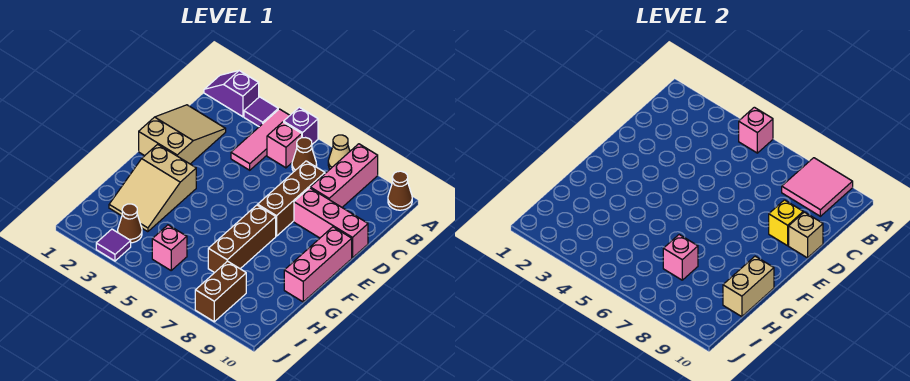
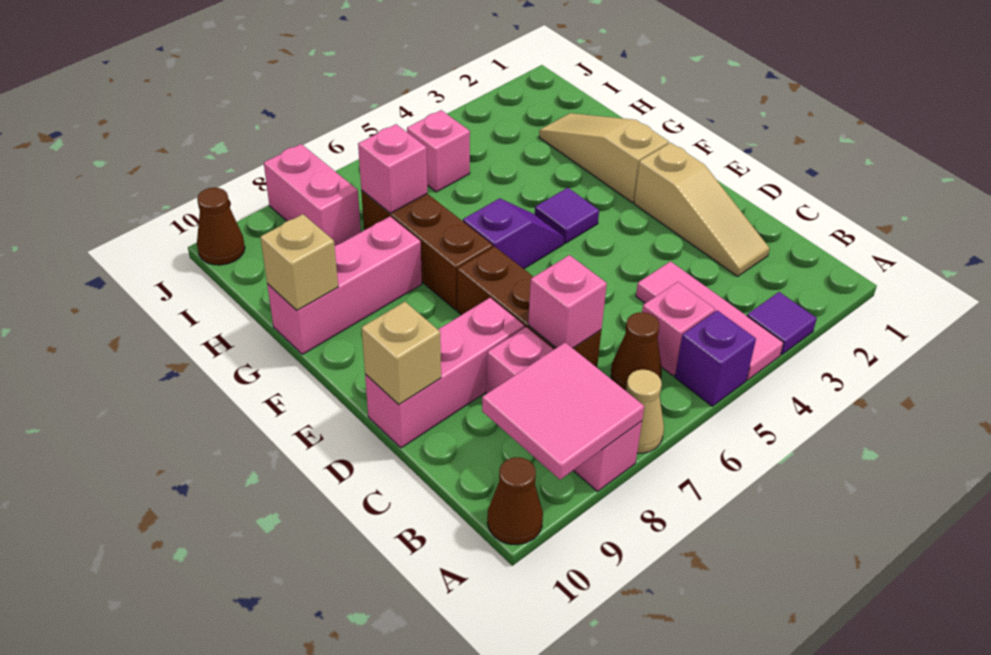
purple slope A1:A2 level 1 top 2 -> purple slope F5:F6 level 1 top 6
pink brick A5 level 2 -> pink brick C7 level 2
tan slope C1:E2 level 1 top E -> tan slope C2:E2 level 1 top E
yellow brick D9 level 2 -> none
pink brick E10:G10 level 1 -> pink brick G8:G10 level 1
tan slope F2:H3 level 1 top F -> tan slope F2:H2 level 1 top F
tan brick G10:H10 level 2 -> tan brick G10 level 2
brown cone I3 level 1 -> brown cone J10 level 1
brown brick I8:J8 level 1 -> pink brick I8:J8 level 1
purple tile J3 level 1 -> purple tile F4 level 1

